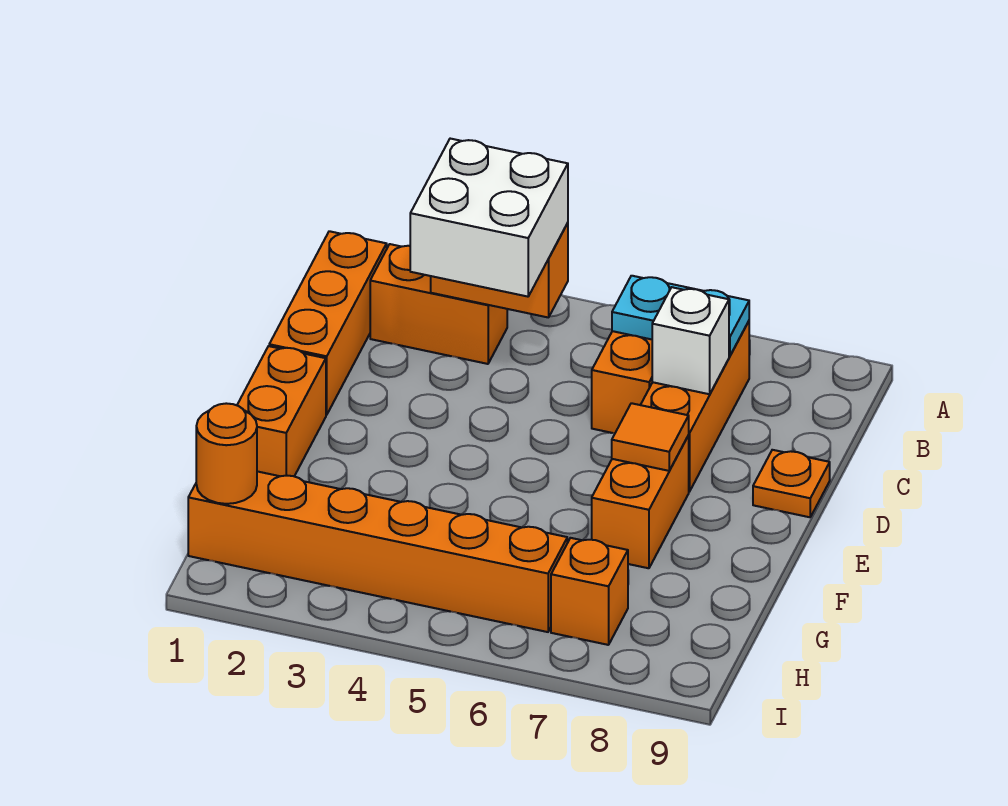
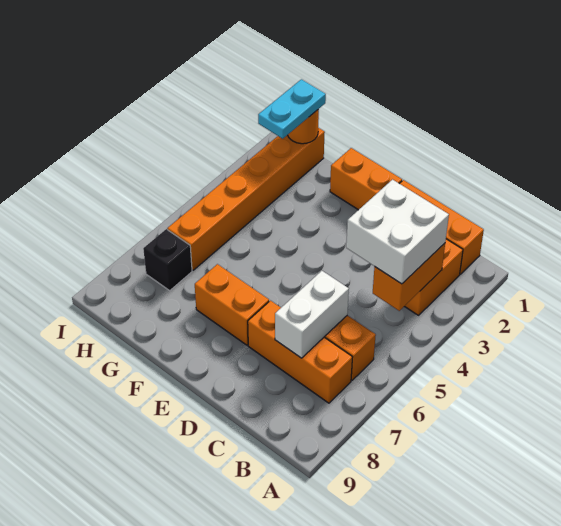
cyan plate B6:B7 level 2 -> cyan plate H1:H2 level 3
white brick C7 level 2 -> white brick C6:C7 level 2
orange plate D9 level 1 -> none
orange tile E7 level 2 -> none
orange brick H7 level 1 -> black brick H7 level 1

